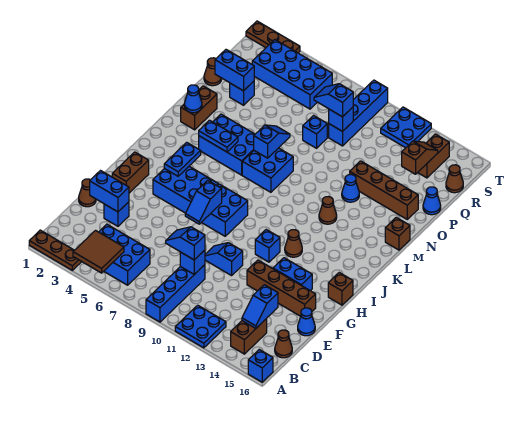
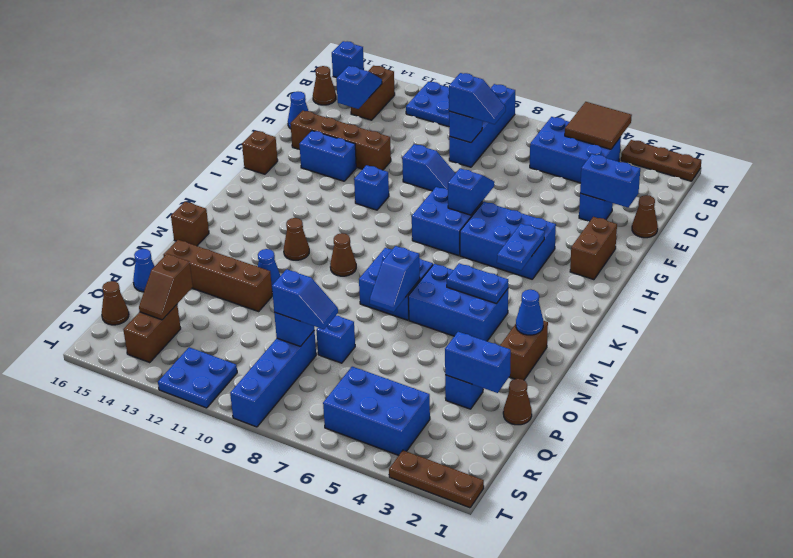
brown cone I12 level 1 -> brown cone L10 level 1
blue brick R3:S6 level 1 -> blue brick R4:S6 level 1

